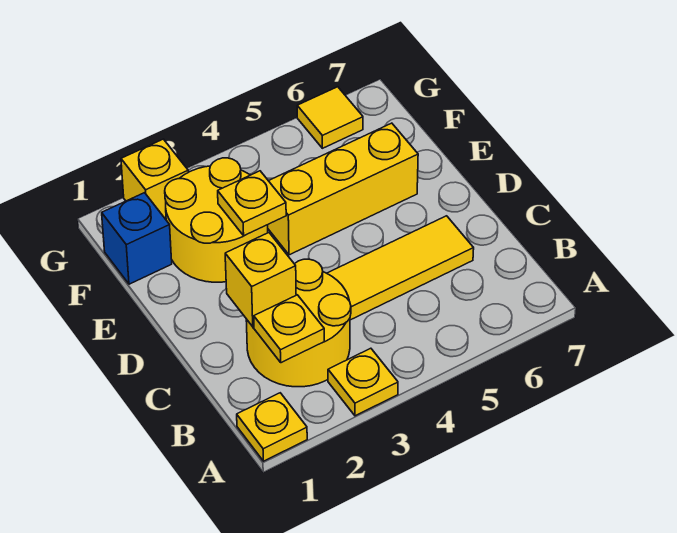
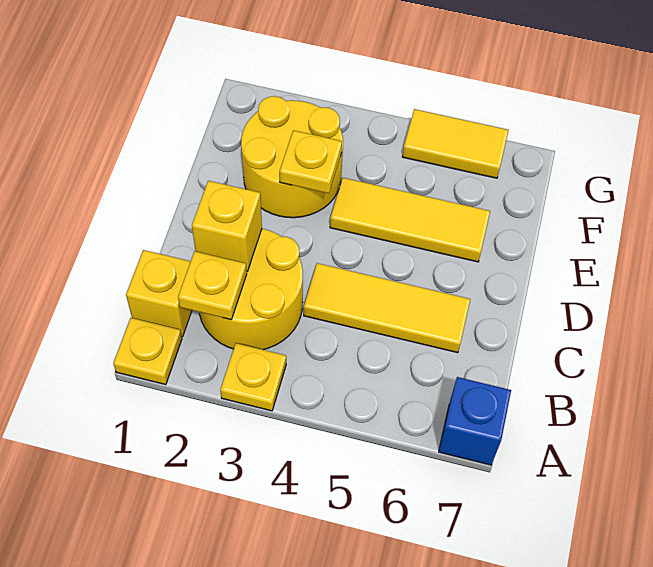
yellow brick E4:E6 level 1 -> yellow tile E4:E6 level 1
blue brick F1 level 1 -> blue brick A7 level 1
yellow brick G2 level 1 -> yellow brick B1 level 1
yellow tile G6 level 1 -> yellow tile G5:G6 level 1

